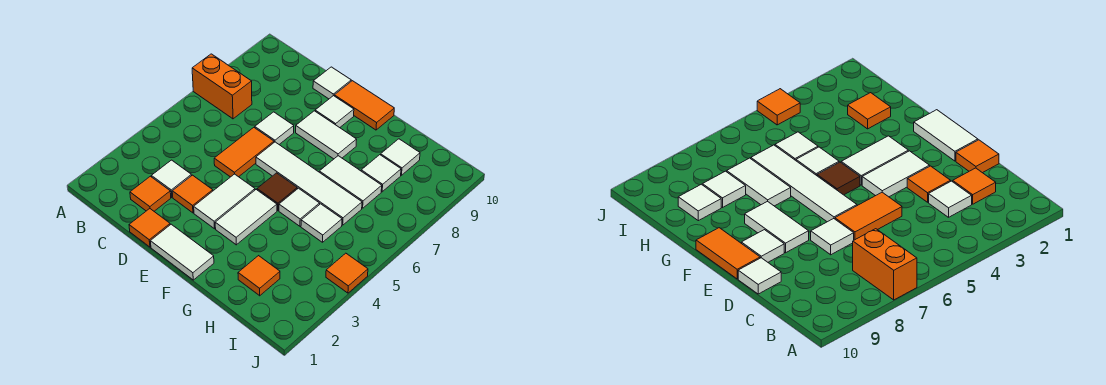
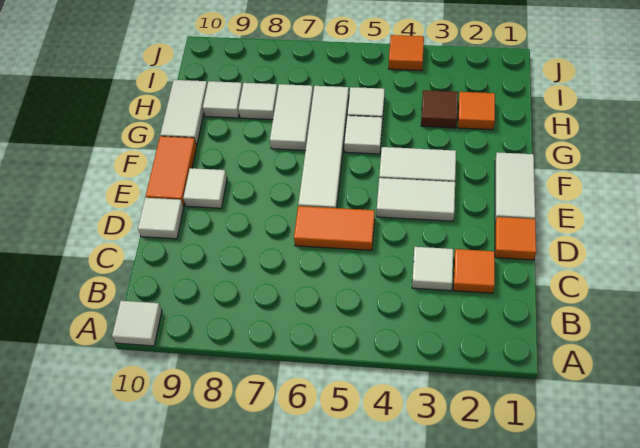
orange brick A7:B7 level 1 -> none
orange tile D3 level 1 -> none
white tile D7 level 1 -> white tile A10 level 1
white tile E8:F8 level 1 -> white tile G10:H10 level 1
brown tile F5 level 1 -> brown tile H3 level 1

